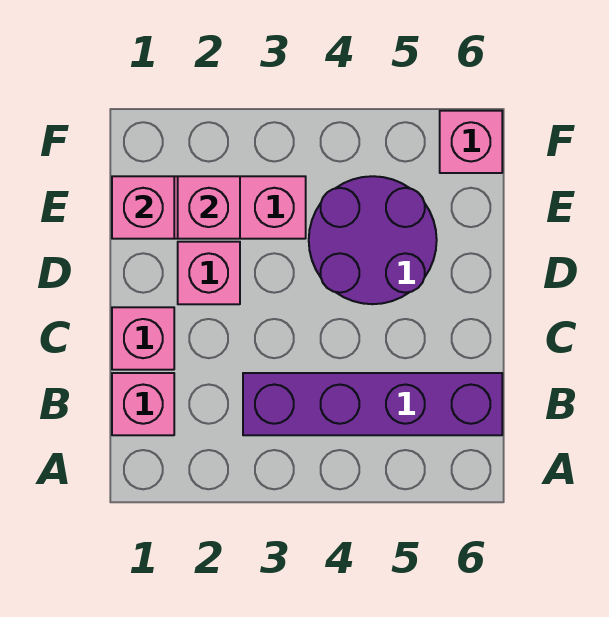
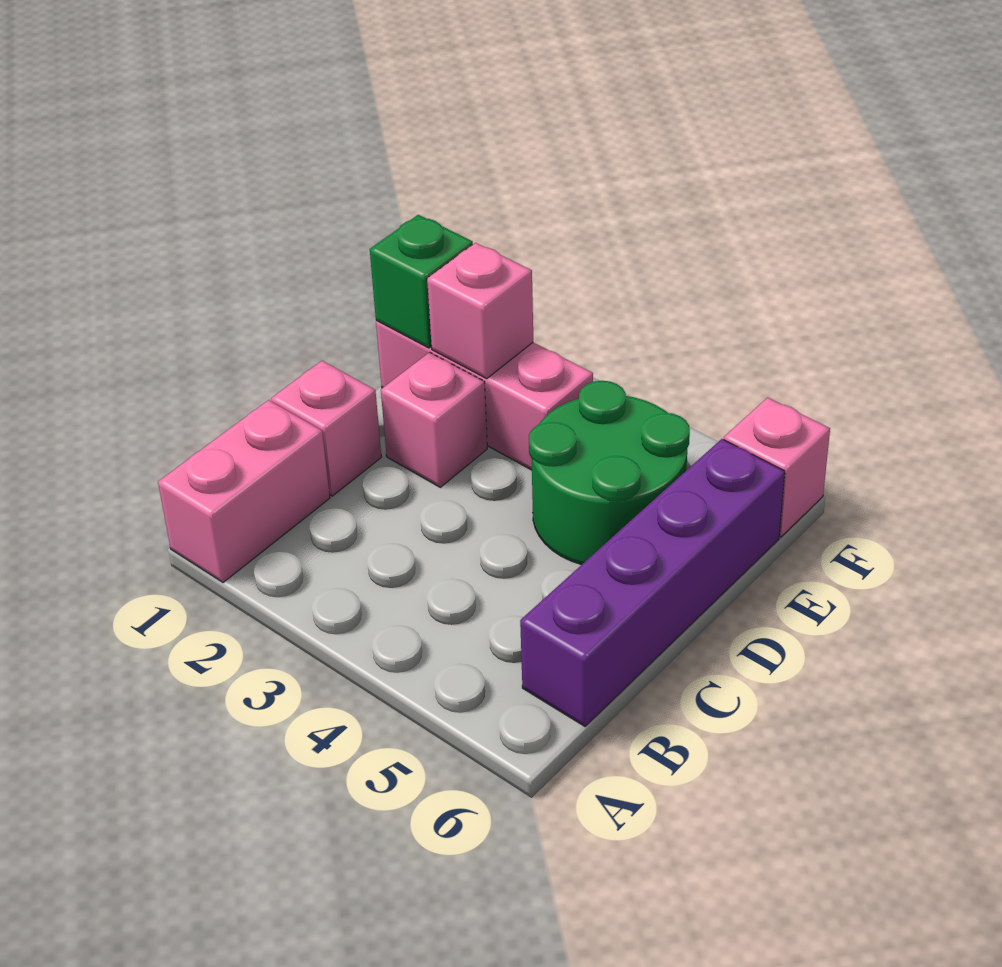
pink brick B1 level 1 -> pink brick A1:B1 level 1
purple brick B3:B6 level 1 -> purple brick B6:E6 level 1
purple round brick D4:E5 level 1 -> green round brick D4:E5 level 1
pink brick E1 level 2 -> green brick E1 level 2

